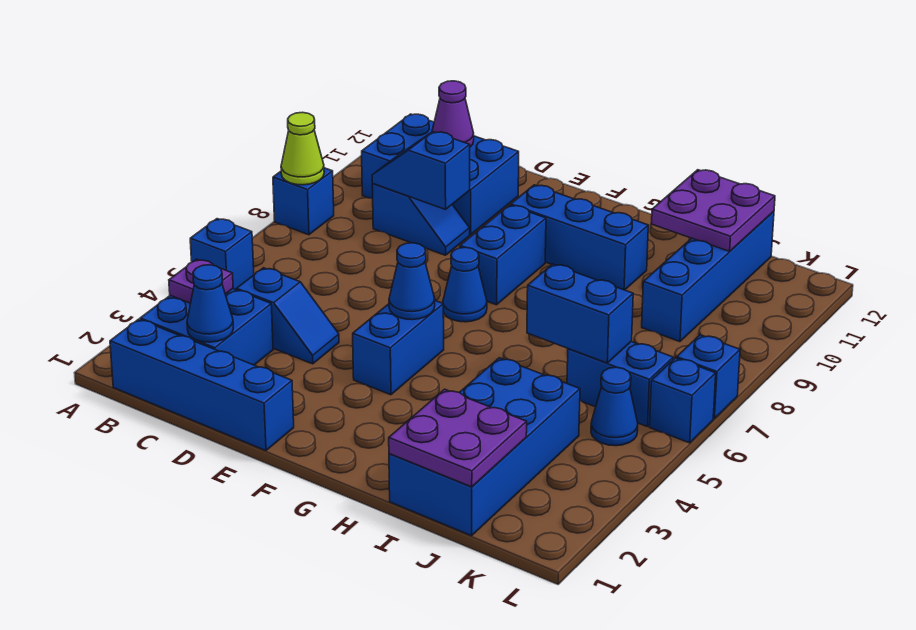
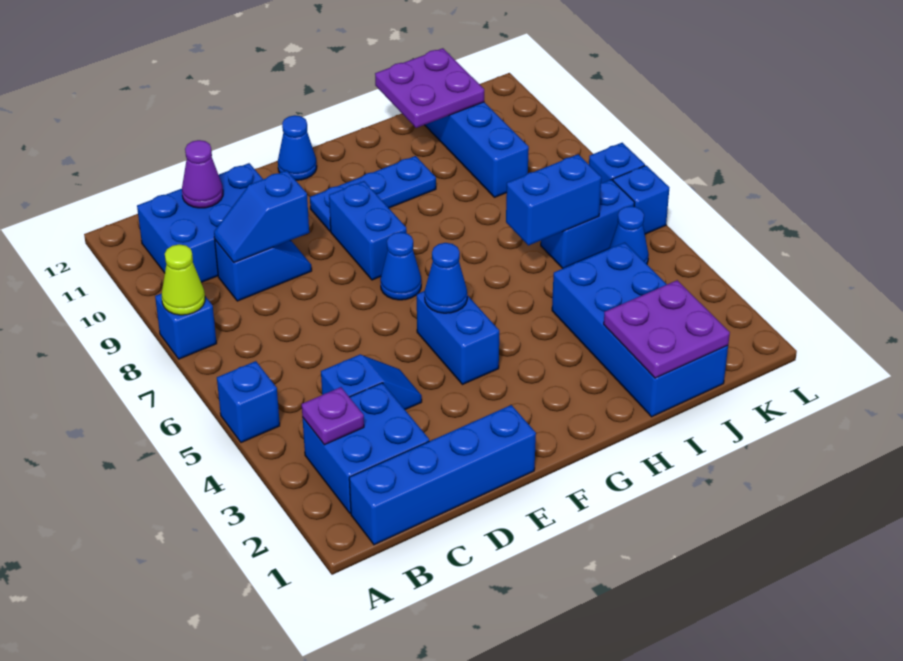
blue cone C2 level 2 -> blue cone F12 level 1
blue brick F10:H10 level 1 -> blue plate F10:H10 level 1

